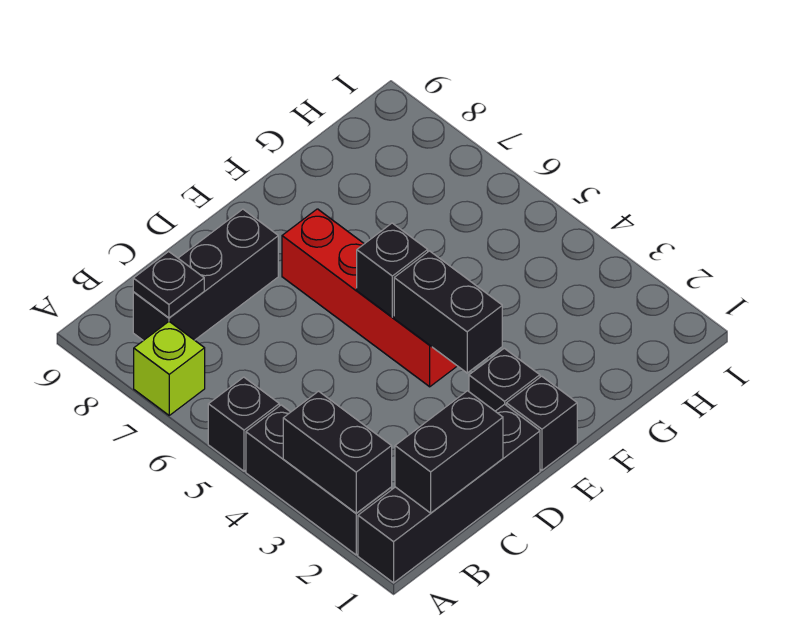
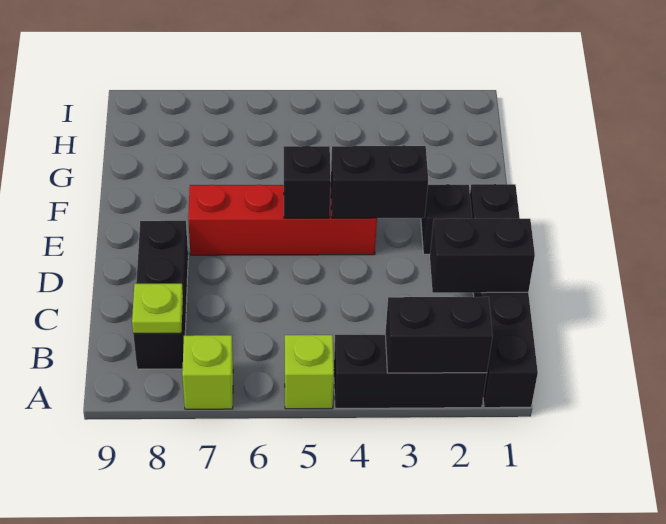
black brick A5 level 1 -> lime brick A5 level 1
black brick B1:C1 level 2 -> black brick C1:C2 level 2
black plate B8 level 2 -> lime plate B8 level 2

